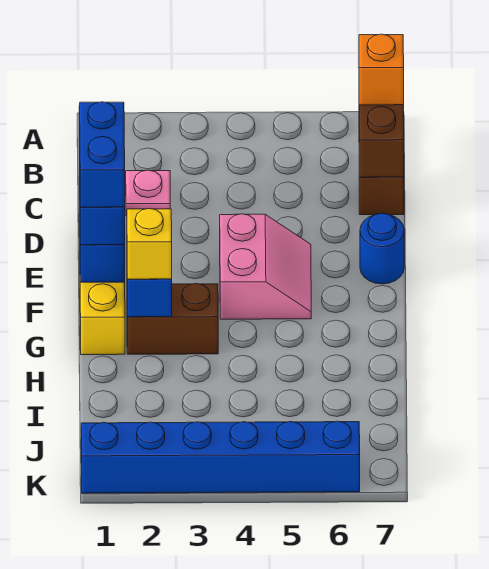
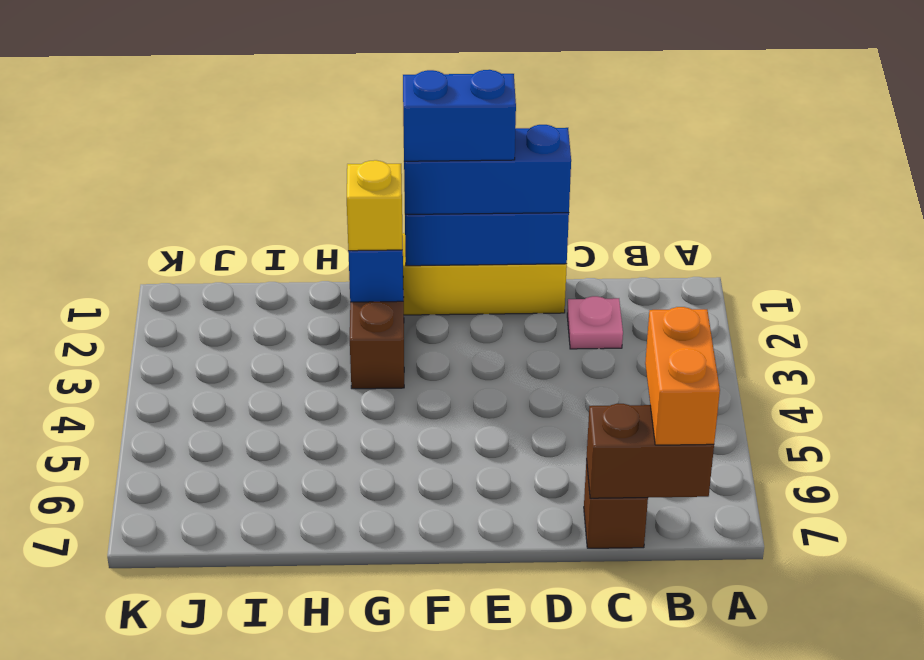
orange brick B7 level 3 -> orange brick B6:B7 level 3
pink slope E4:F5 level 1 top 4 -> none
blue round brick E7 level 1 -> none
blue brick K1:K6 level 1 -> none

